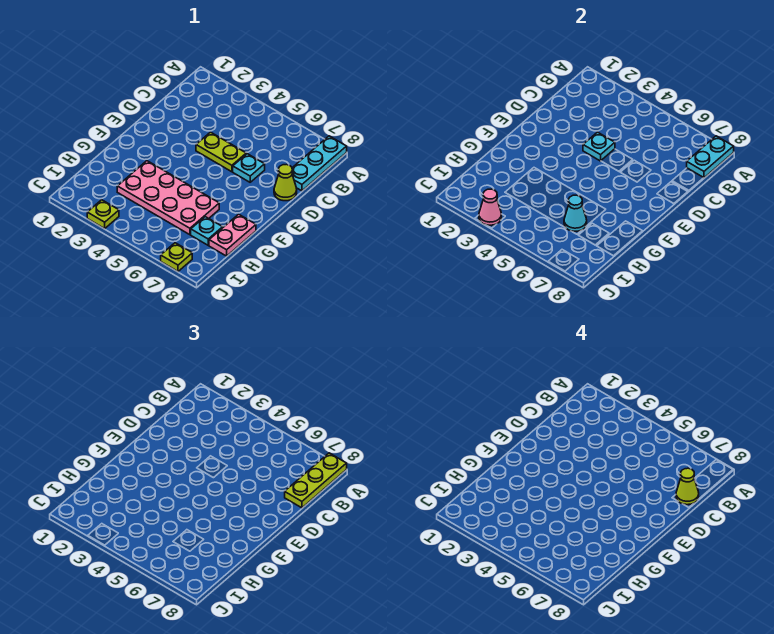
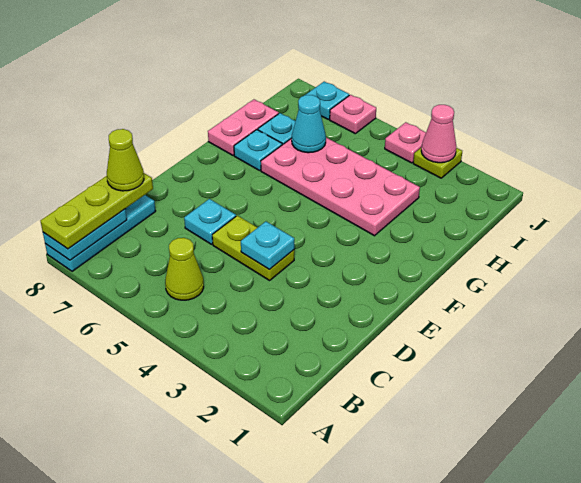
lime cone D8 level 1 -> lime cone B5 level 1
none -> cyan plate G7 level 1
none -> pink plate J4 level 1
none -> pink plate J6 level 1
lime plate J7 level 1 -> cyan plate J7 level 1

